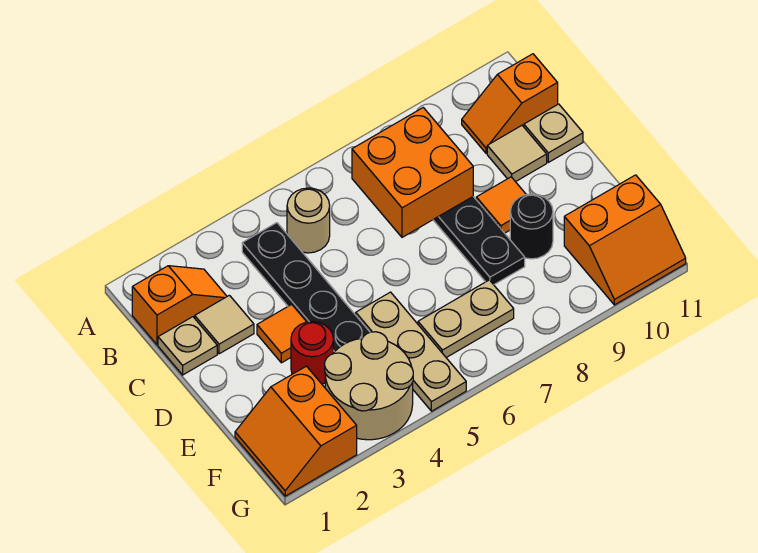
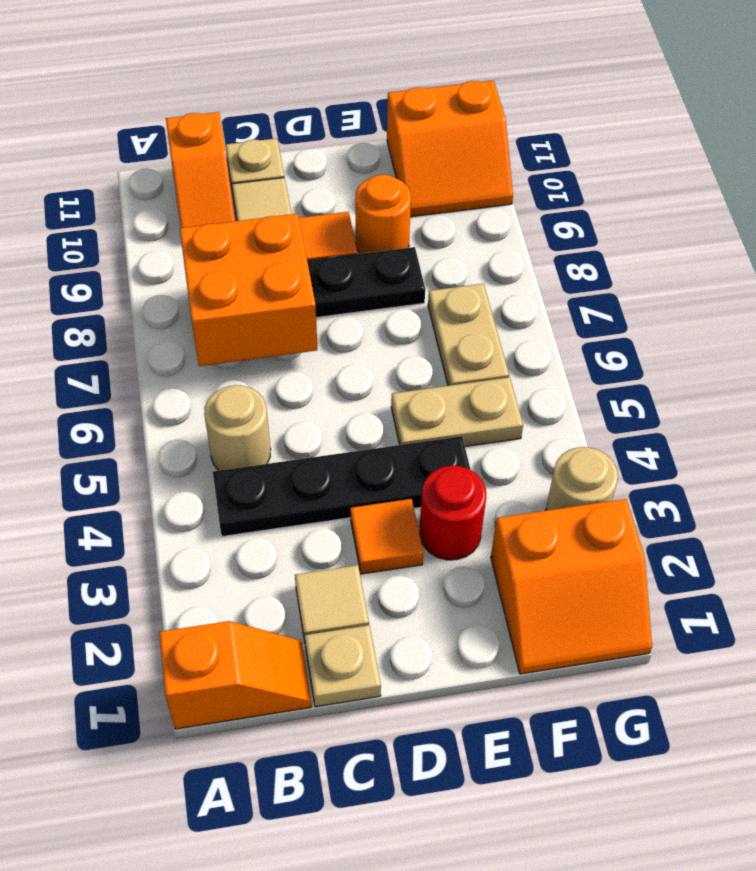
orange slope B1:B2 level 1 top 1 -> orange slope A1:B1 level 1 top A
tan plate E5:G5 level 1 -> tan plate E5:F5 level 1
black round brick E9 level 1 -> orange round brick E9 level 1
tan round brick F3:G4 level 1 -> tan round brick G3 level 1
orange slope F10:G11 level 1 top F -> orange slope F10:G11 level 1 top 11

